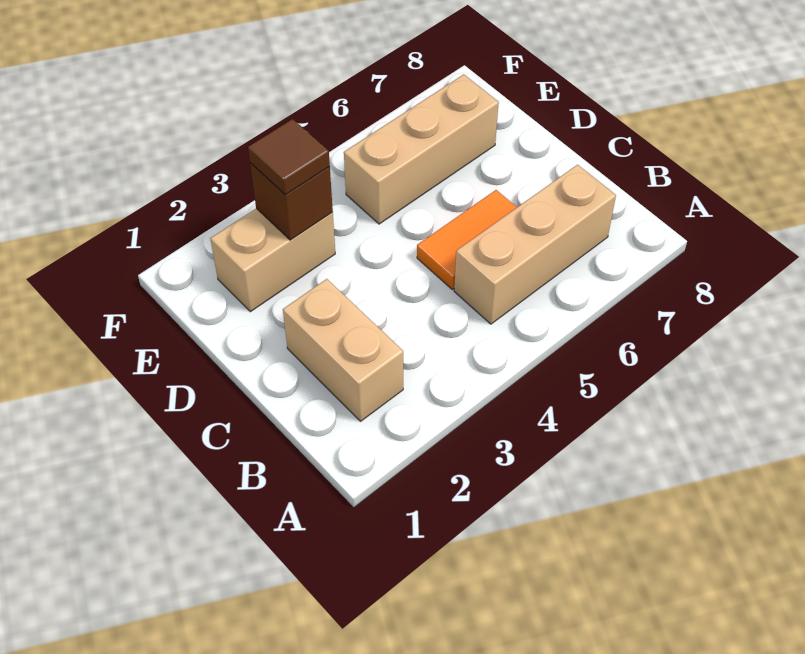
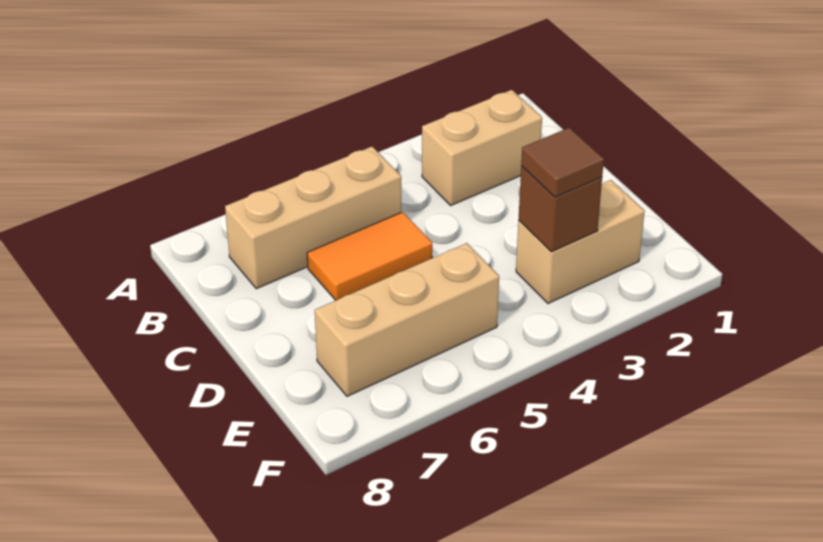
tan brick B2:C2 level 1 -> tan brick B2:B3 level 1

